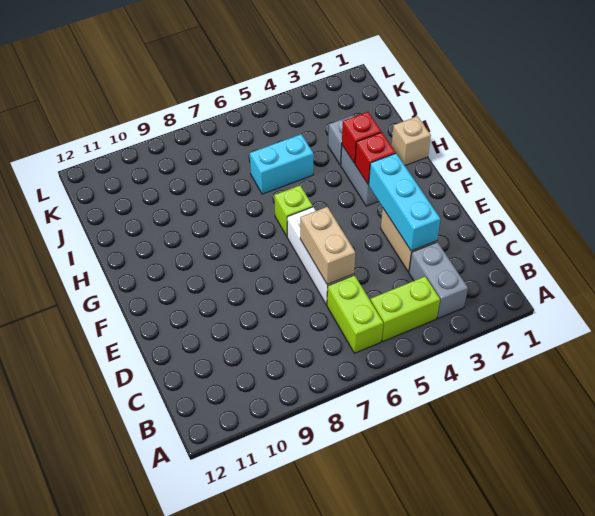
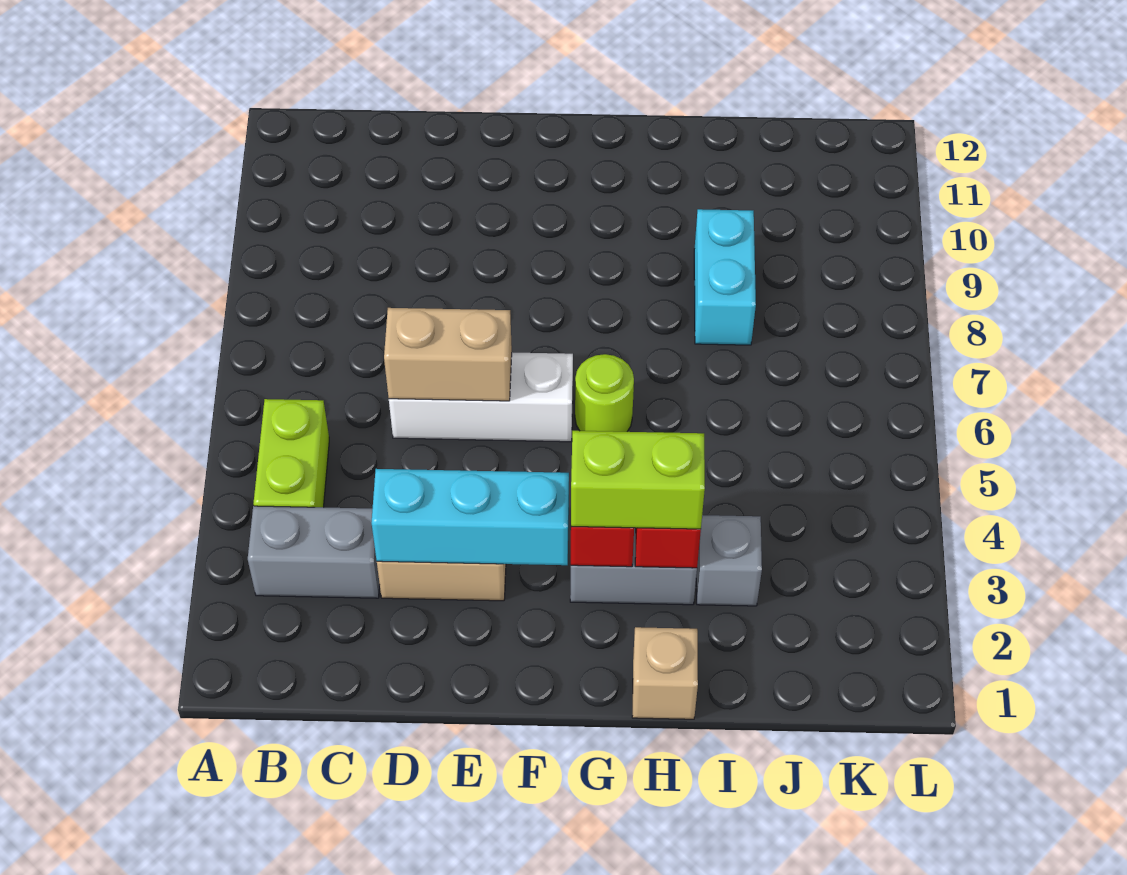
lime brick B6:C6 level 1 -> lime brick G3:H3 level 3
lime brick G6 level 1 -> lime round brick G6 level 1
cyan brick I5:I6 level 1 -> cyan brick I8:I9 level 1

